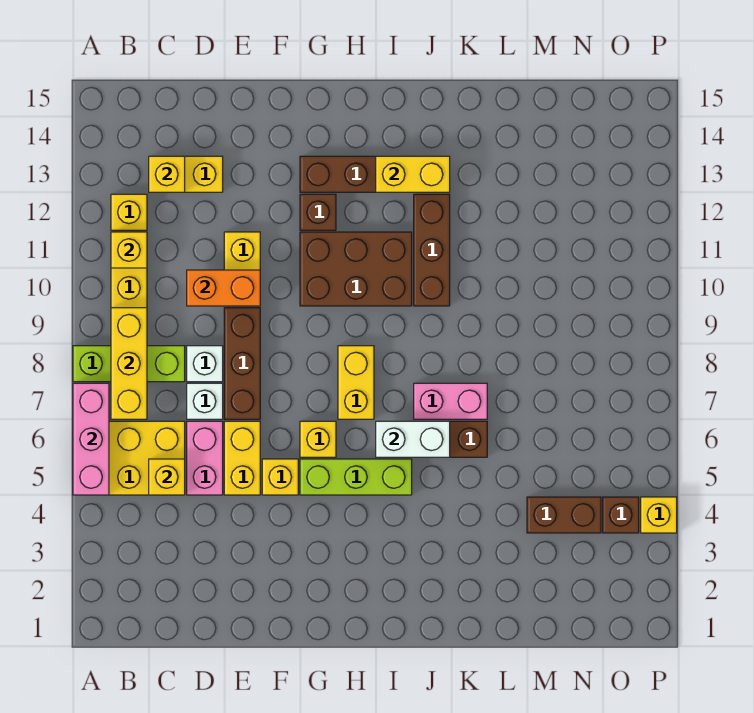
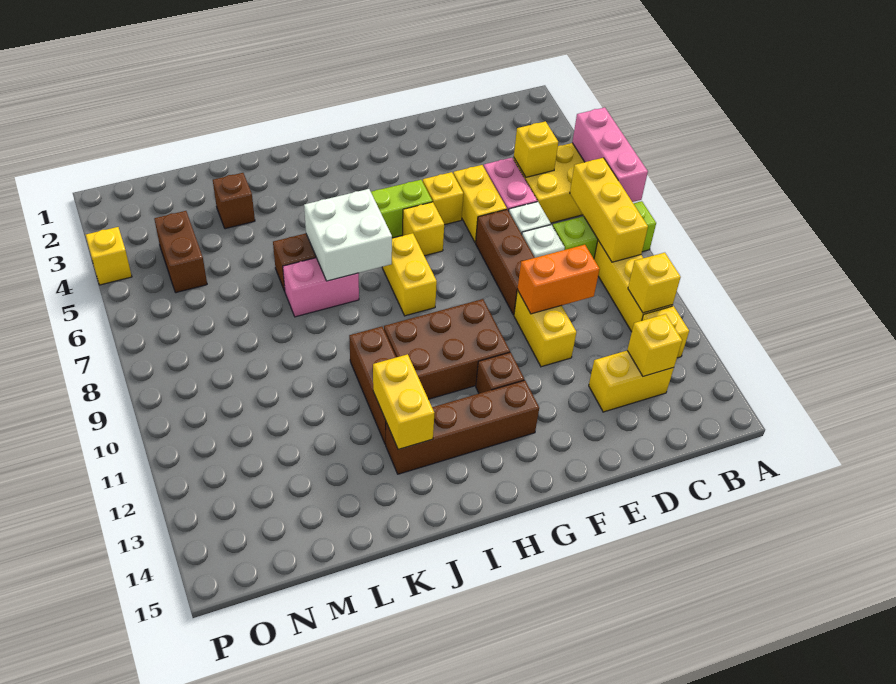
white brick I6:J6 level 2 -> white brick I6:J7 level 2
yellow brick I13:J13 level 2 -> yellow brick J12:J13 level 2
brown brick M4:N4 level 1 -> brown brick N4:N5 level 1
brown brick O4 level 1 -> brown brick L3 level 1

